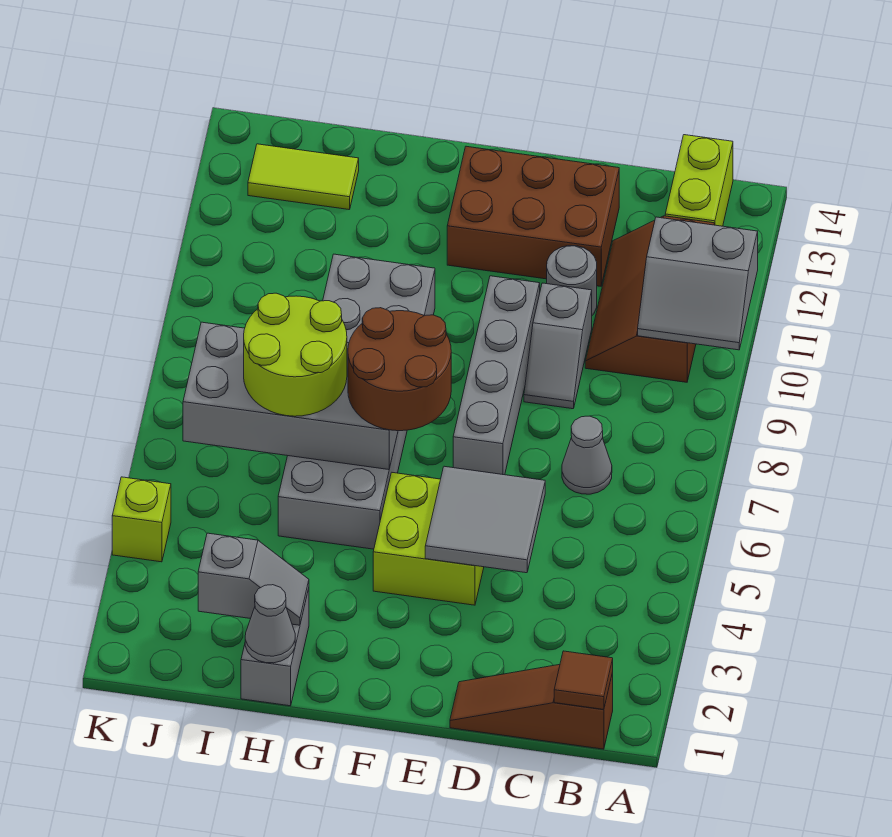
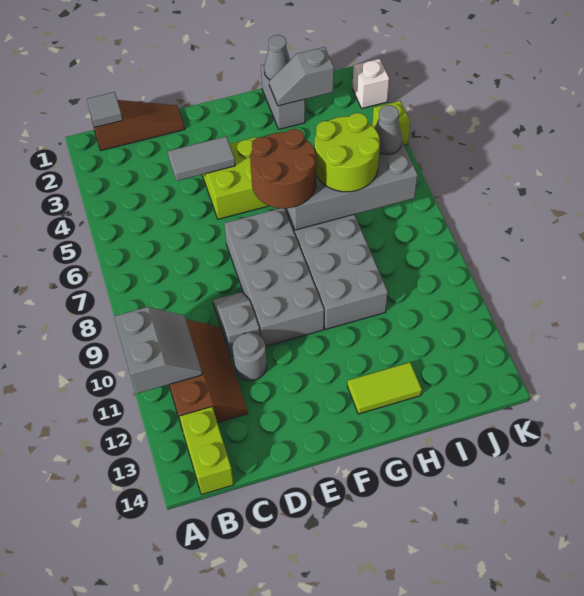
grey slope A10:B11 level 2 top 11 -> grey slope A10:B11 level 2 top A
brown tile B1 level 2 -> grey tile B1 level 2
grey cone C7 level 1 -> grey cone J6 level 3
grey tile D4:E5 level 2 -> grey tile D4:E4 level 2
brown brick D12:F13 level 1 -> none
grey brick E7:E10 level 1 -> grey brick E7:F10 level 1
lime tile I13:J13 level 1 -> lime tile G13:H13 level 1
none -> white brick K2 level 1

